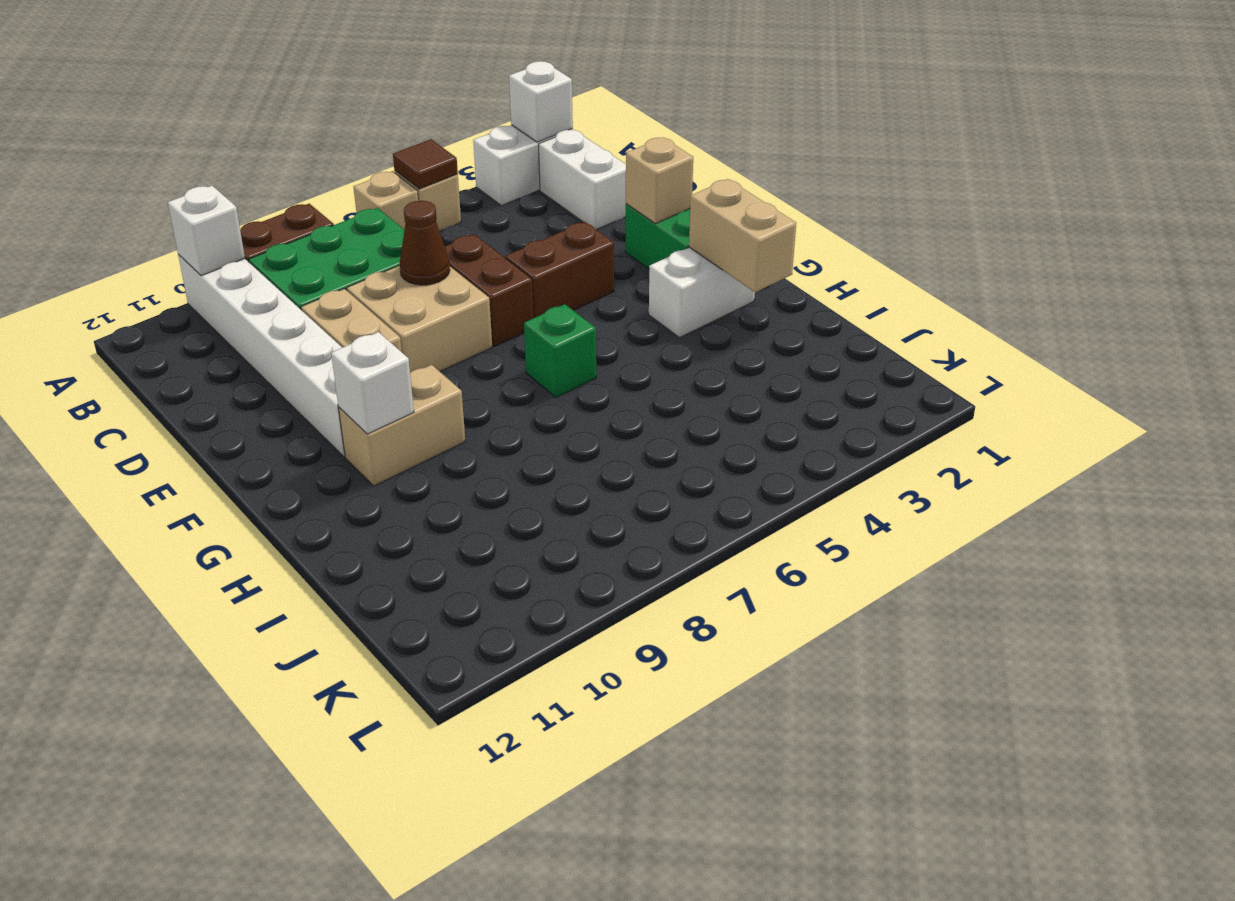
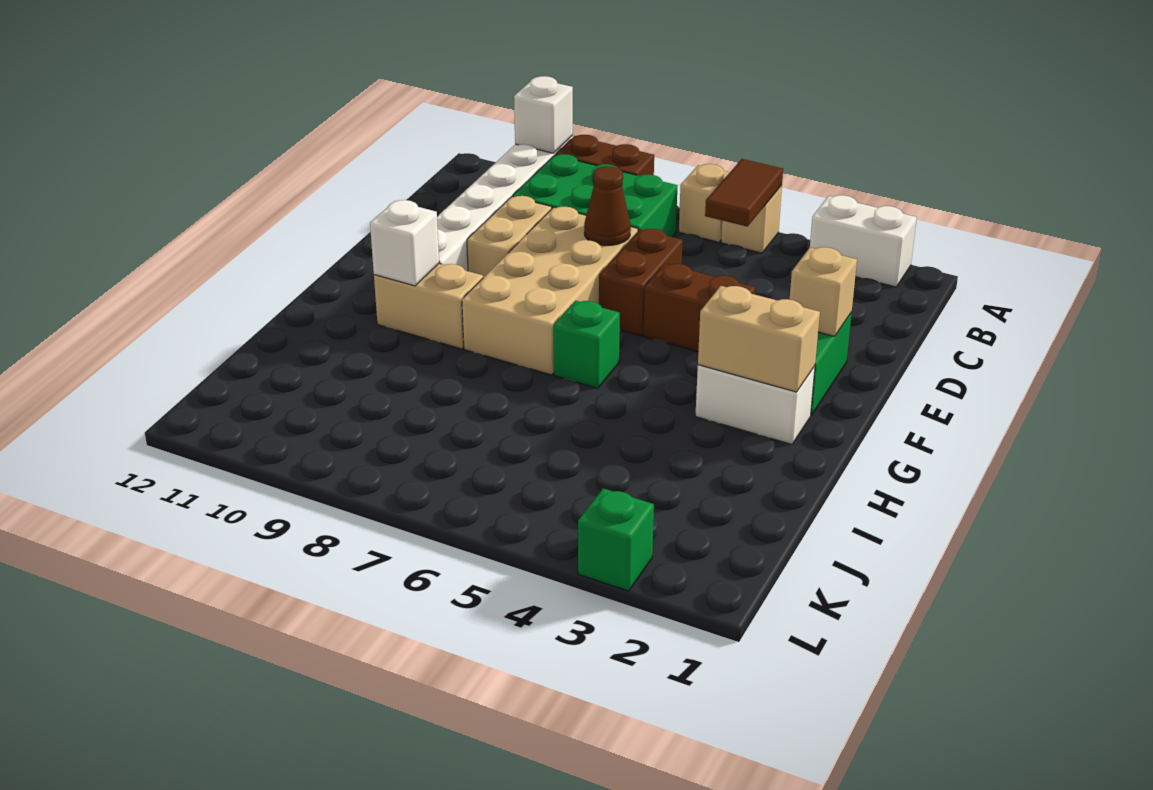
white brick A2 level 2 -> none
brown tile A5 level 2 -> brown tile A5:B5 level 2
white brick B2:C2 level 1 -> none
tan brick D7:E8 level 1 -> tan brick D7:G8 level 1
tan brick G2:H2 level 2 -> tan brick G2:G3 level 2
none -> green brick L3 level 1

